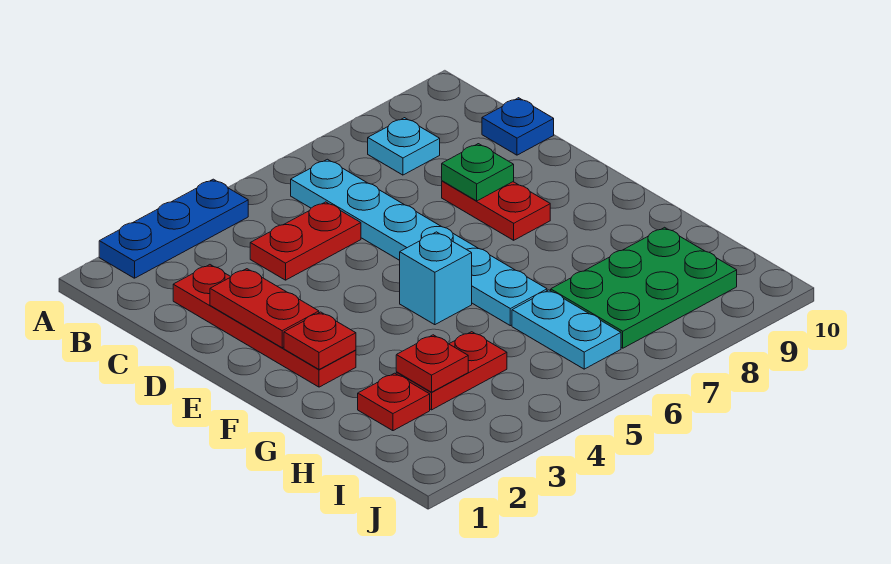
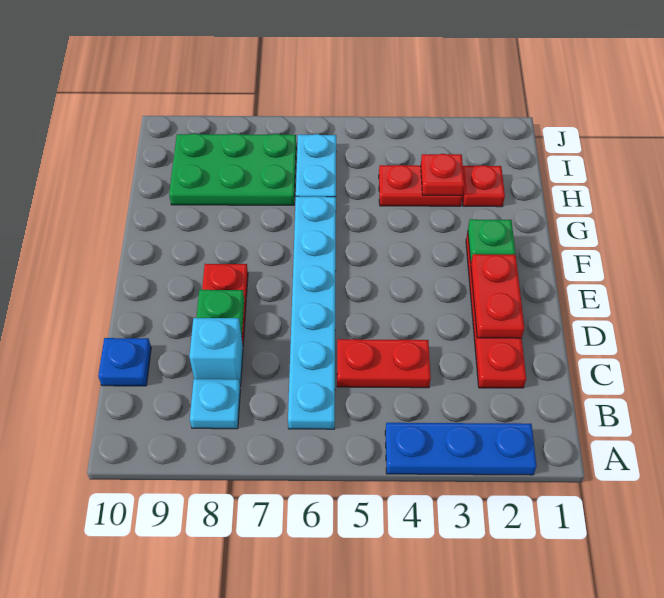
red plate F2 level 2 -> green plate F2 level 2
cyan brick F5 level 1 -> cyan brick C8 level 1

